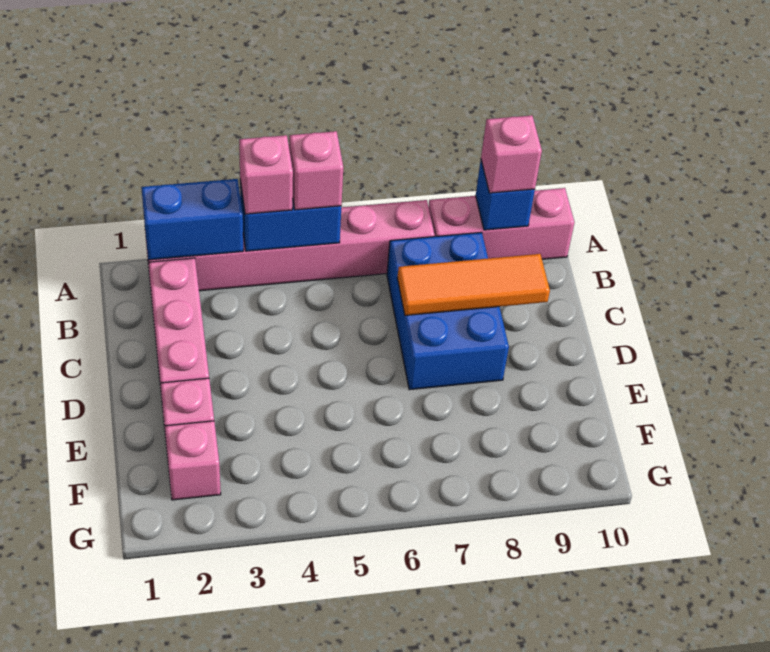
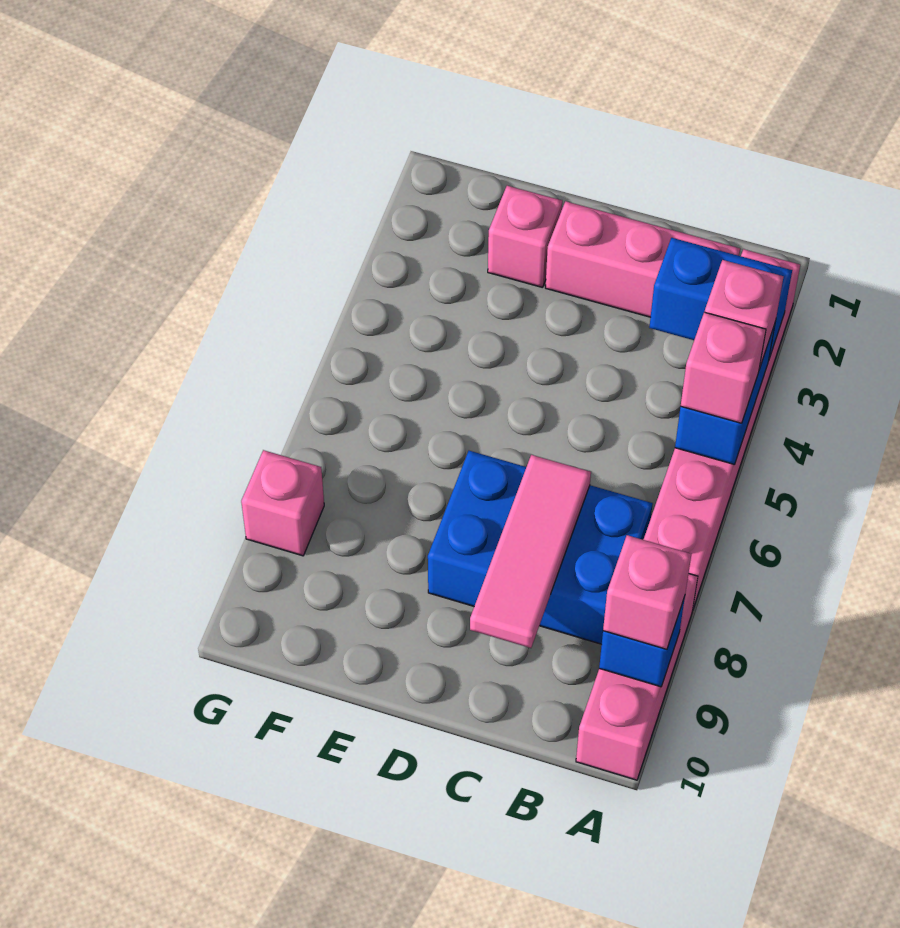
blue brick A2:A3 level 2 -> blue brick A3:B3 level 2
orange tile C7:C9 level 2 -> pink tile C7:C9 level 2
pink brick F2 level 1 -> pink brick G8 level 1

